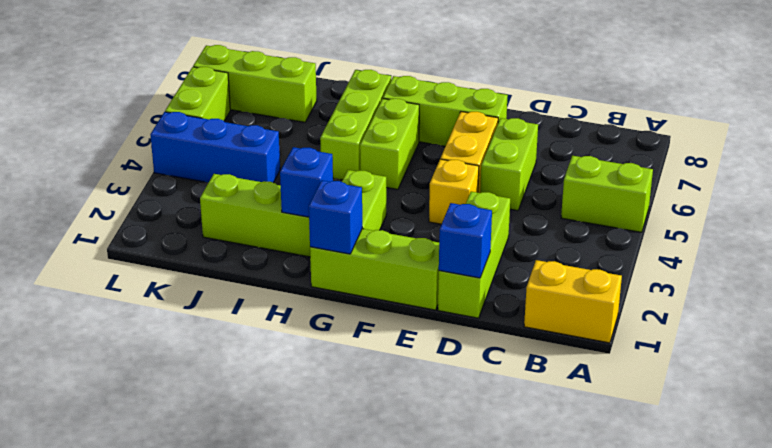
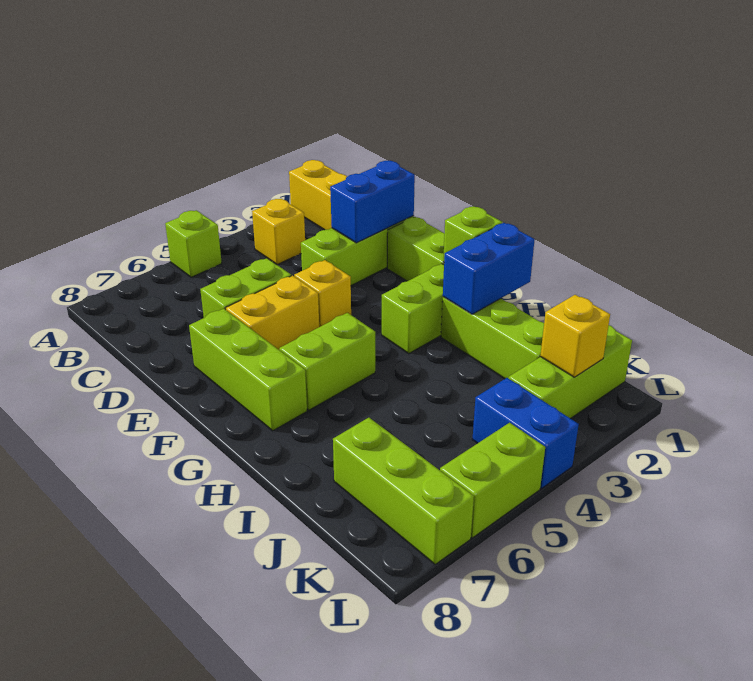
lime brick A5:B5 level 1 -> lime brick A5 level 1
none -> yellow brick B3 level 1
blue brick D1 level 2 -> blue brick D1:D2 level 2
blue brick G1 level 2 -> lime brick G1 level 2
blue brick H2 level 2 -> blue brick H1:H2 level 2
lime brick H5:H7 level 1 -> lime brick K1:K3 level 1
blue brick J4:L4 level 1 -> blue brick K4:L4 level 1
none -> yellow brick K2 level 2

